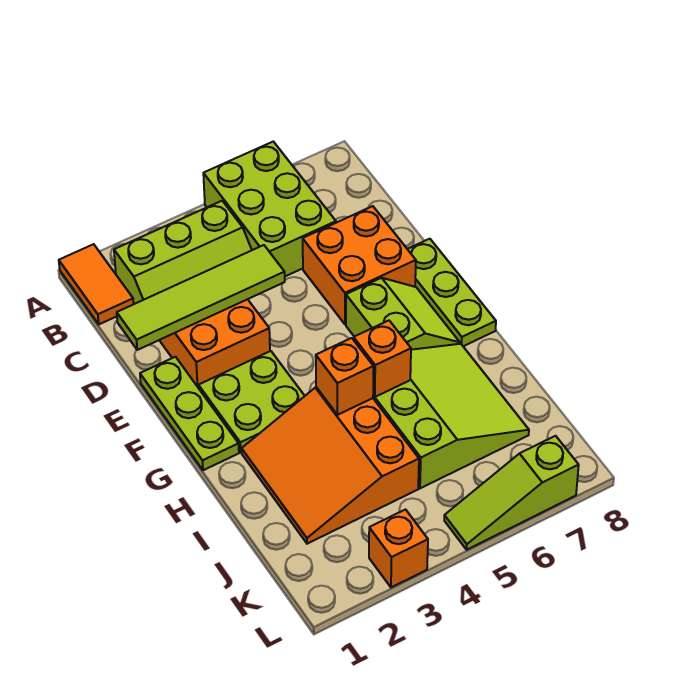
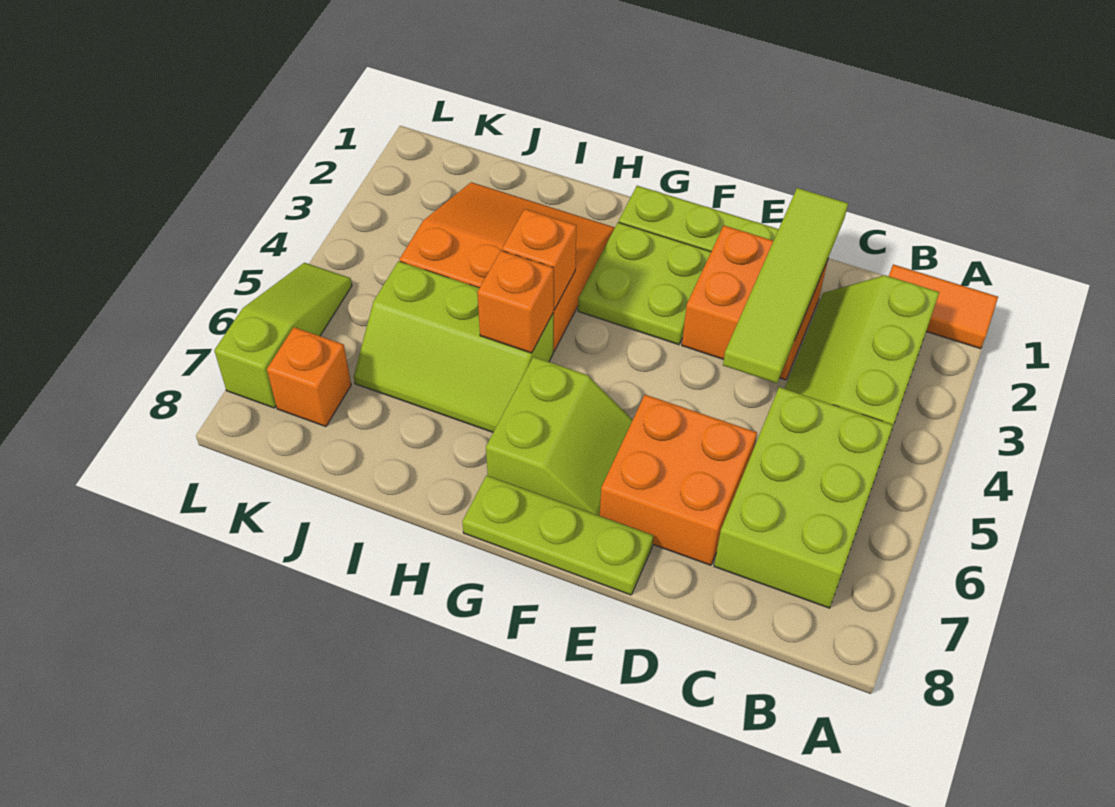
lime brick A5:C6 level 1 -> lime brick B5:C7 level 1
lime slope F6:G7 level 1 top 6 -> lime slope F6:G7 level 1 top G
lime slope H5:J7 level 1 top 5 -> lime slope H5:J6 level 1 top 5
orange brick L3 level 1 -> orange brick K7 level 1

